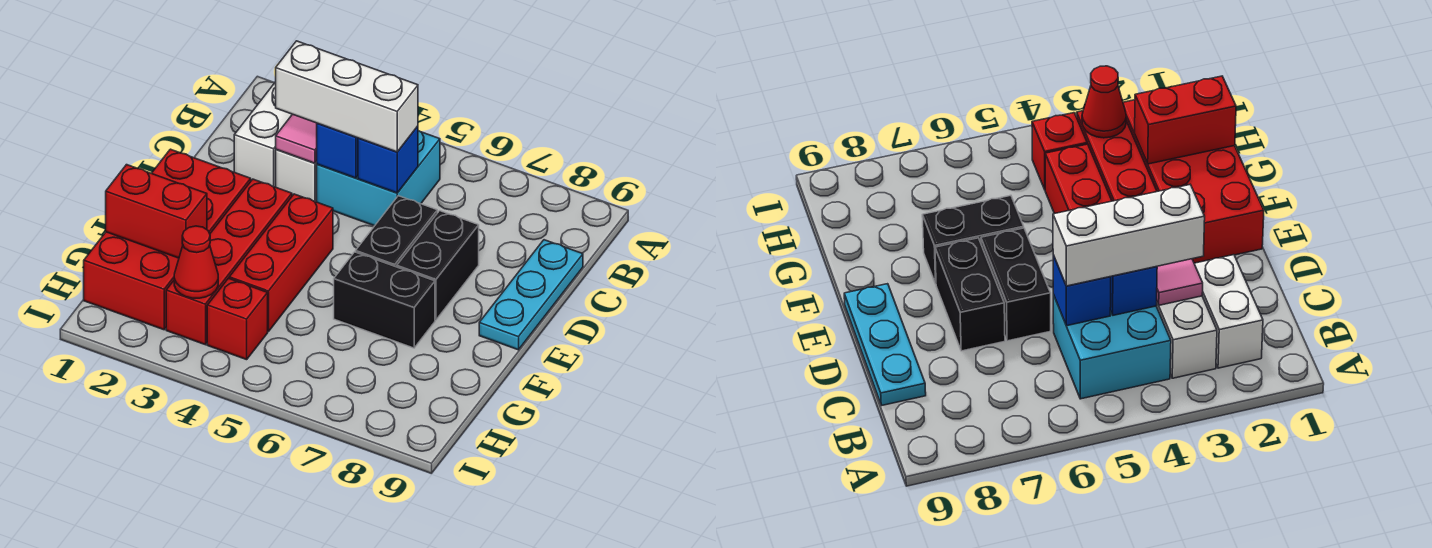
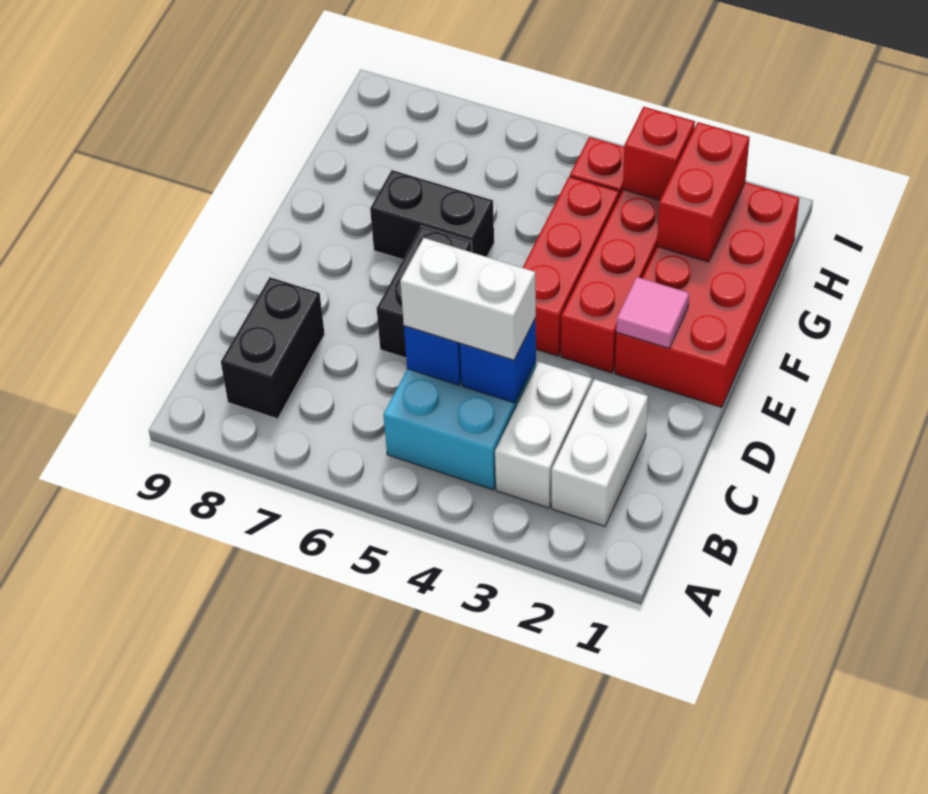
pink tile C3 level 2 -> pink tile E2 level 2
white brick C3:C5 level 3 -> white brick C4:C5 level 3
cyan plate C9:E9 level 1 -> none
black brick D7:E7 level 1 -> black brick B8:C8 level 1
red brick G1:G2 level 2 -> red brick G2:H2 level 2
red cone H3 level 2 -> red brick H3 level 2

